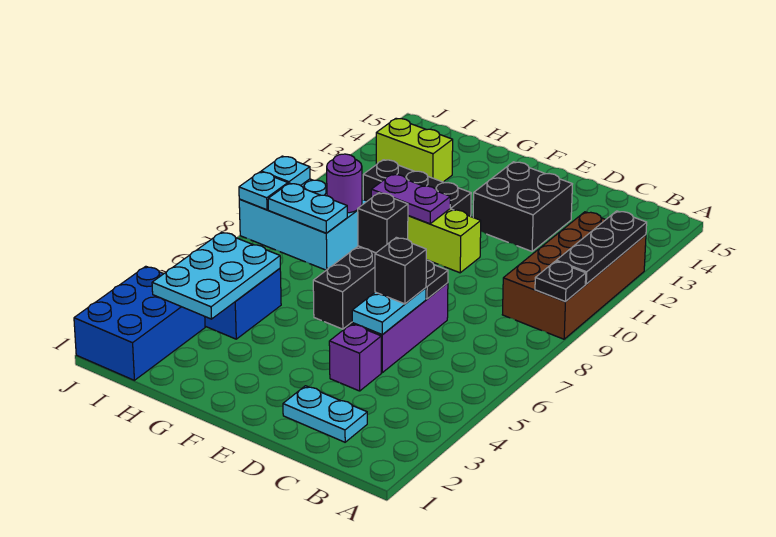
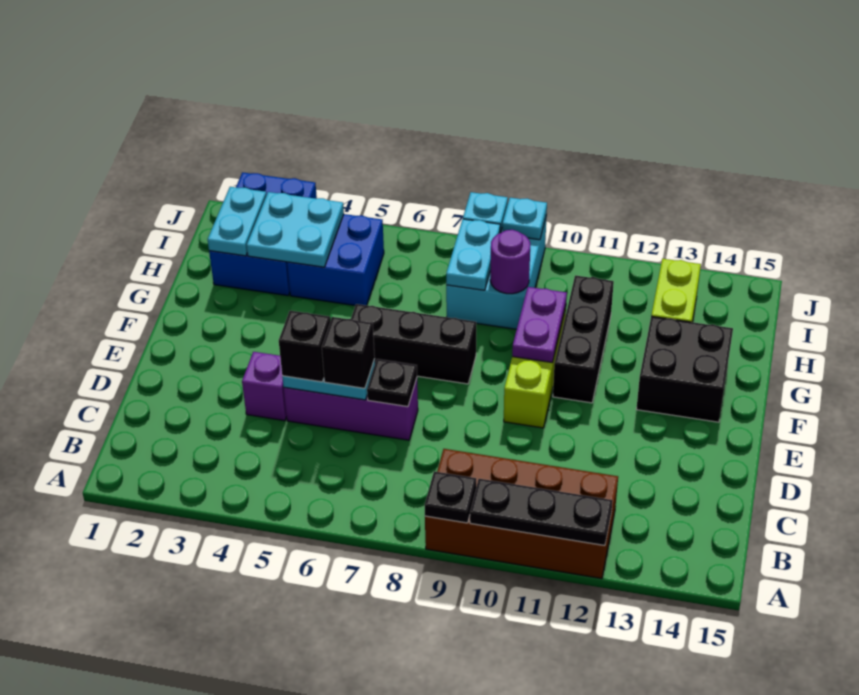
cyan plate C2:D2 level 1 -> cyan plate H2:I2 level 2
black brick D12:E13 level 1 -> black brick F13:G14 level 1
black brick F8 level 2 -> black brick D5 level 3
cyan plate H3:I5 level 2 -> cyan plate H3:I4 level 2
blue brick I1:J3 level 1 -> blue brick H2:J3 level 1

